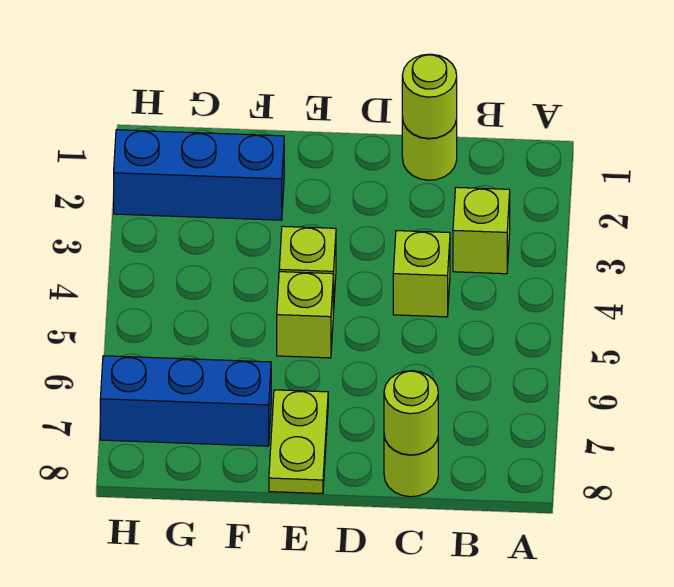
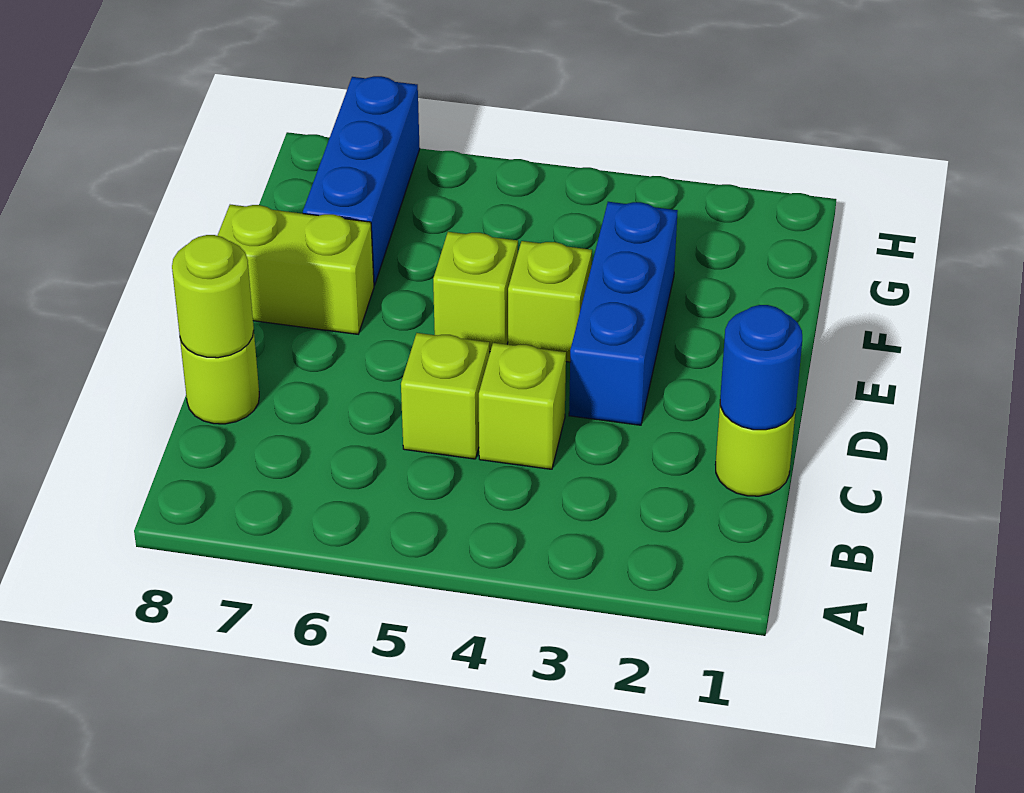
lime brick B3 level 1 -> lime brick C5 level 1
lime round brick C1 level 2 -> blue round brick C1 level 2
lime plate E7:E8 level 1 -> lime brick E7:E8 level 1
blue brick F2:H2 level 1 -> blue brick D3:F3 level 1

